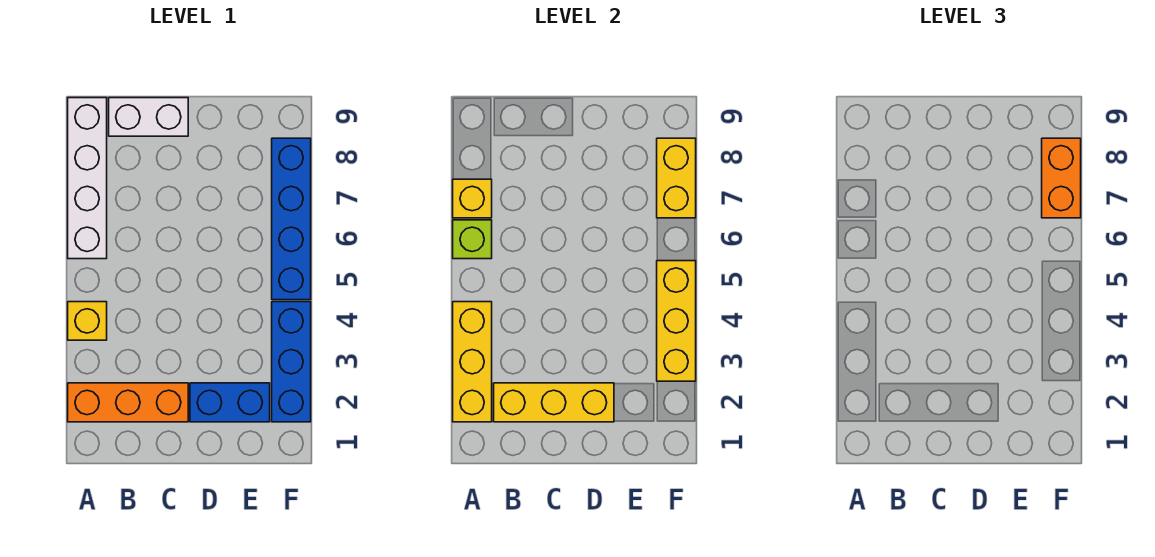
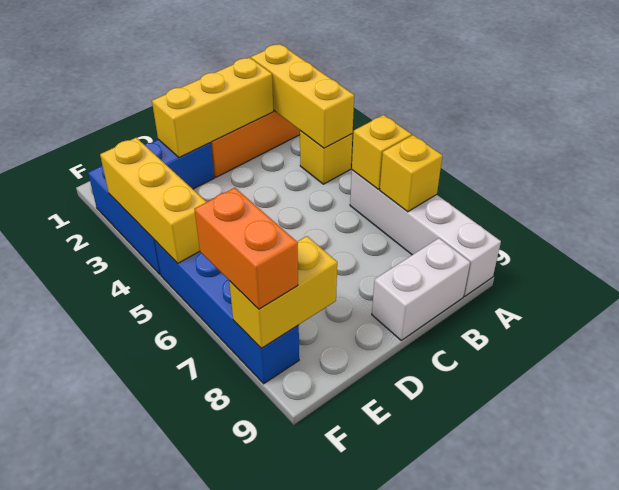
lime brick A6 level 2 -> yellow brick A6 level 2
yellow brick F7:F8 level 2 -> yellow brick E8:F8 level 2

